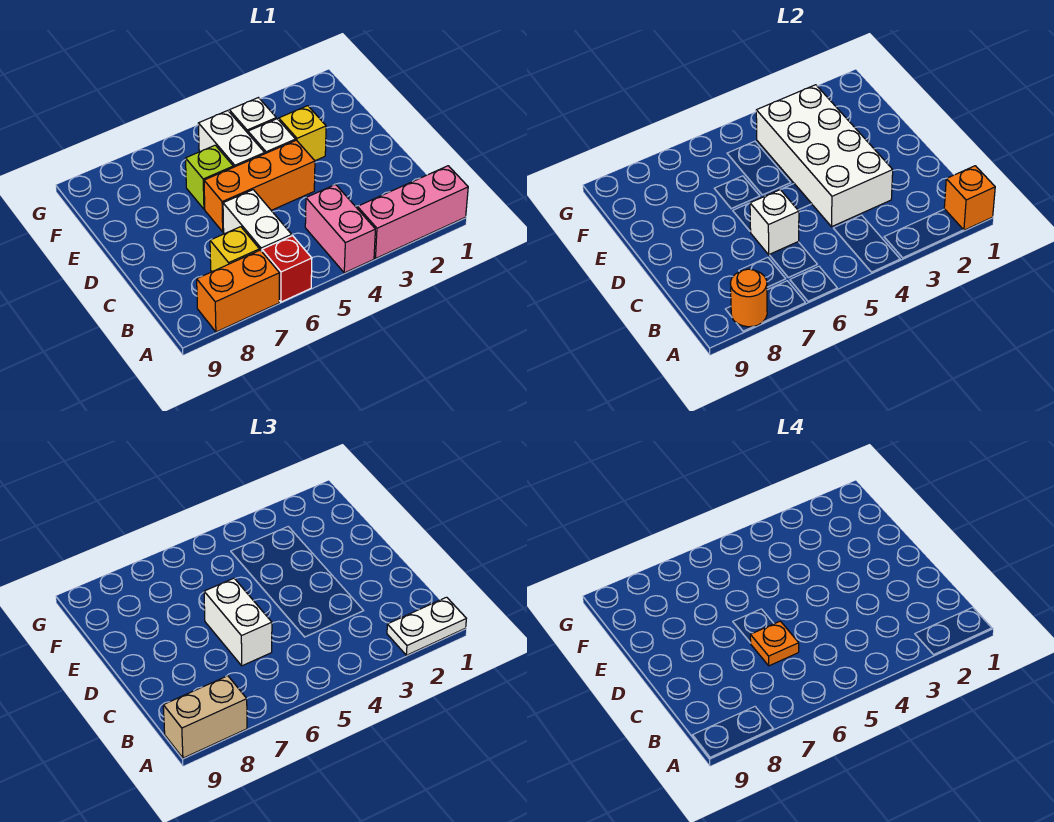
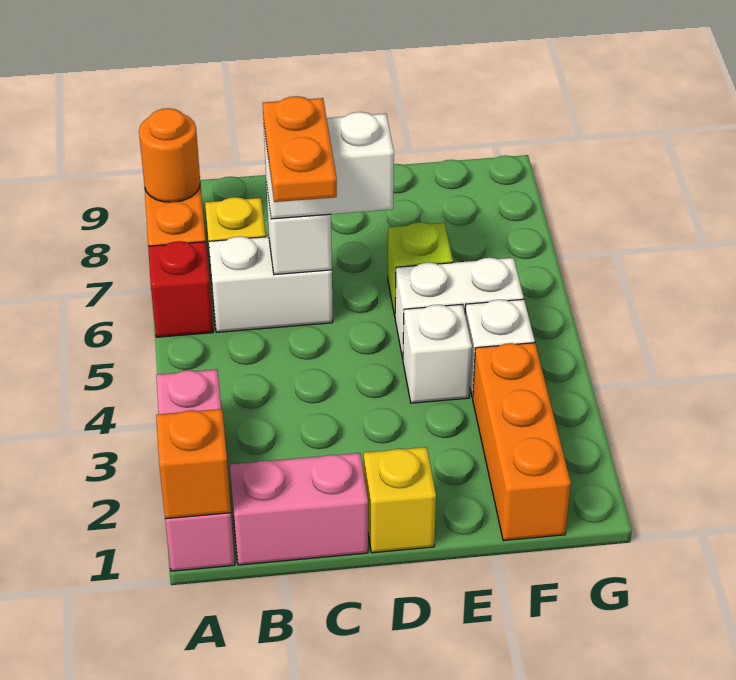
white plate A1:A2 level 3 -> none
pink brick A4:B4 level 1 -> pink brick B1:C1 level 1
tan brick A8:A9 level 3 -> none
white brick C3:F4 level 2 -> none
orange plate C6 level 4 -> orange plate C5:C6 level 4
orange brick D4:D6 level 1 -> orange brick F1:F3 level 1
yellow brick E3 level 1 -> yellow brick D1 level 1

